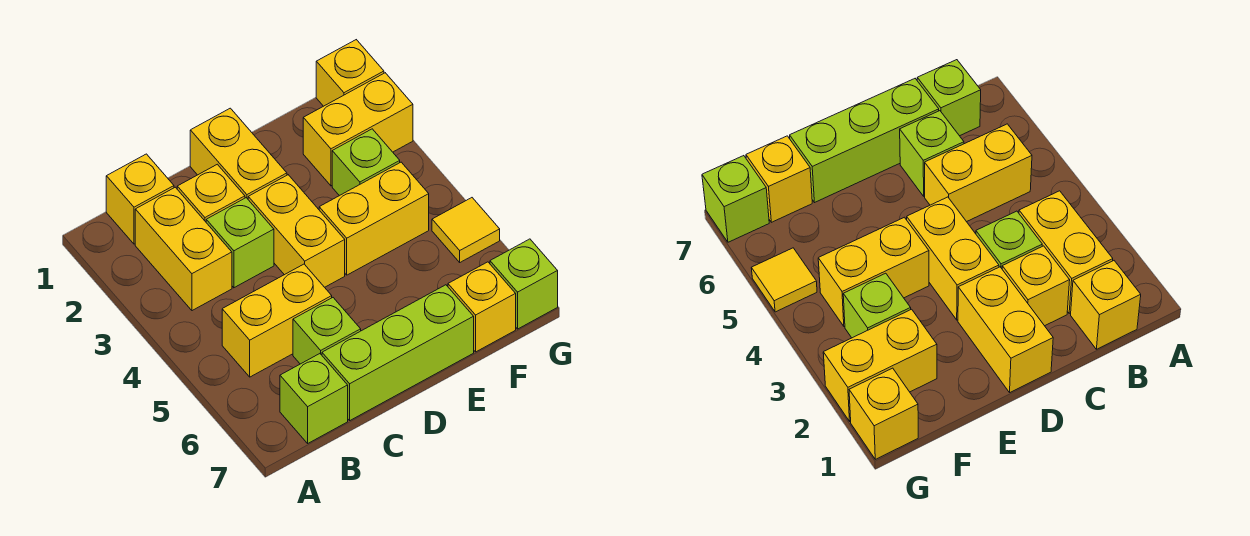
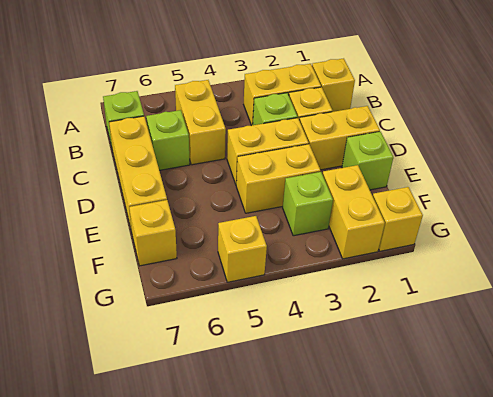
lime brick C7:E7 level 1 -> yellow brick C7:E7 level 1
yellow brick E4:F4 level 1 -> yellow brick E3:E4 level 1
yellow tile G5 level 1 -> yellow brick G5 level 1
lime brick G7 level 1 -> lime brick E1 level 1

